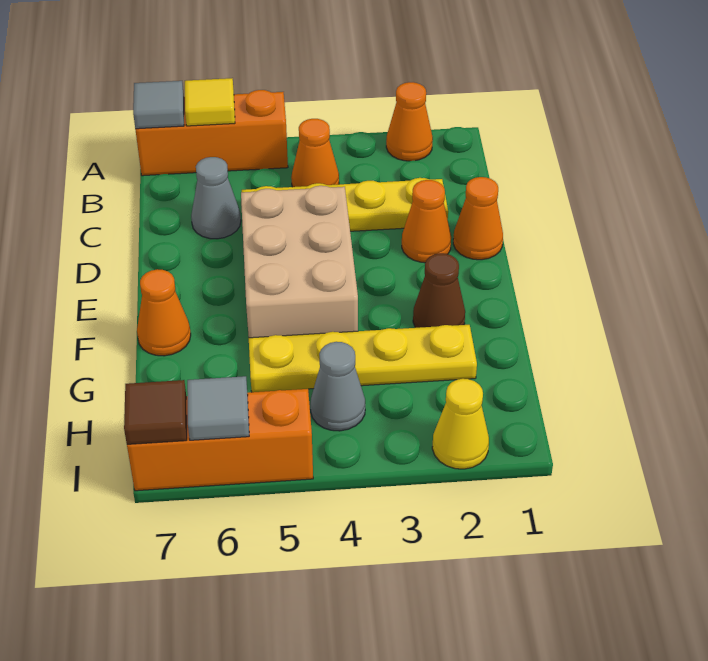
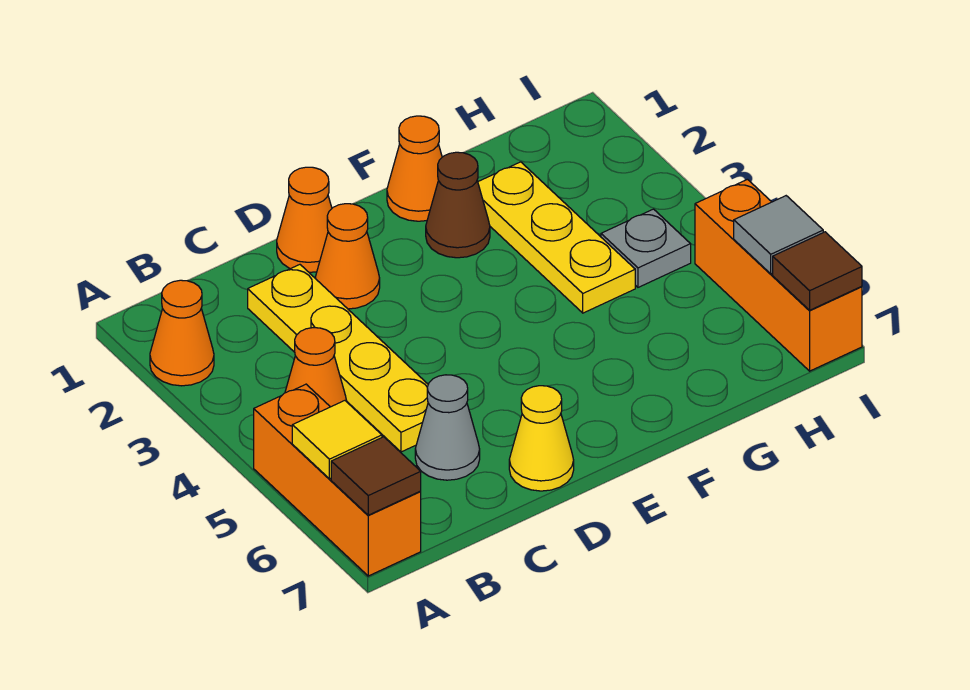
grey tile A7 level 2 -> brown tile A7 level 2
tan brick D4:F5 level 1 -> none
orange cone F7 level 1 -> orange cone F1 level 1
yellow plate G2:G5 level 1 -> yellow plate G2:G4 level 1
grey cone H4 level 1 -> grey plate H4 level 1
yellow cone I2 level 1 -> yellow cone D7 level 1

